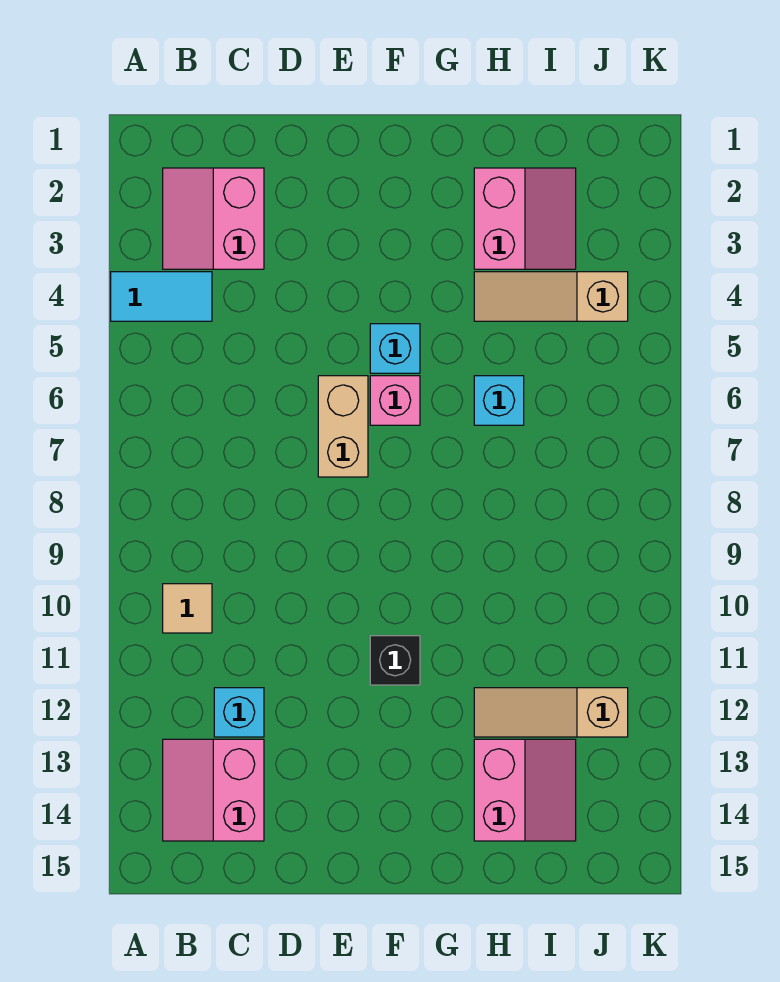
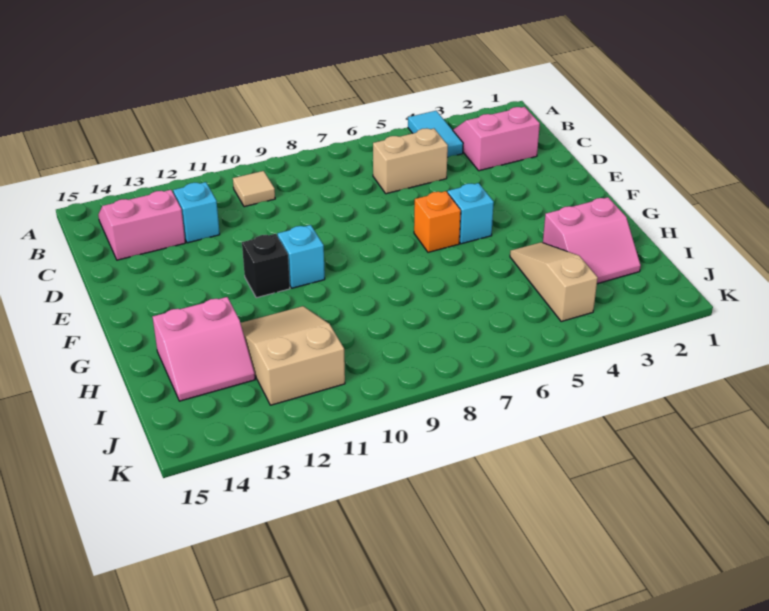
tan brick E6:E7 level 1 -> tan brick C5:C6 level 1
pink brick F6 level 1 -> orange brick F6 level 1
cyan brick H6 level 1 -> cyan brick F10 level 1
tan slope H12:J12 level 1 top J -> tan slope H11:J12 level 1 top J

